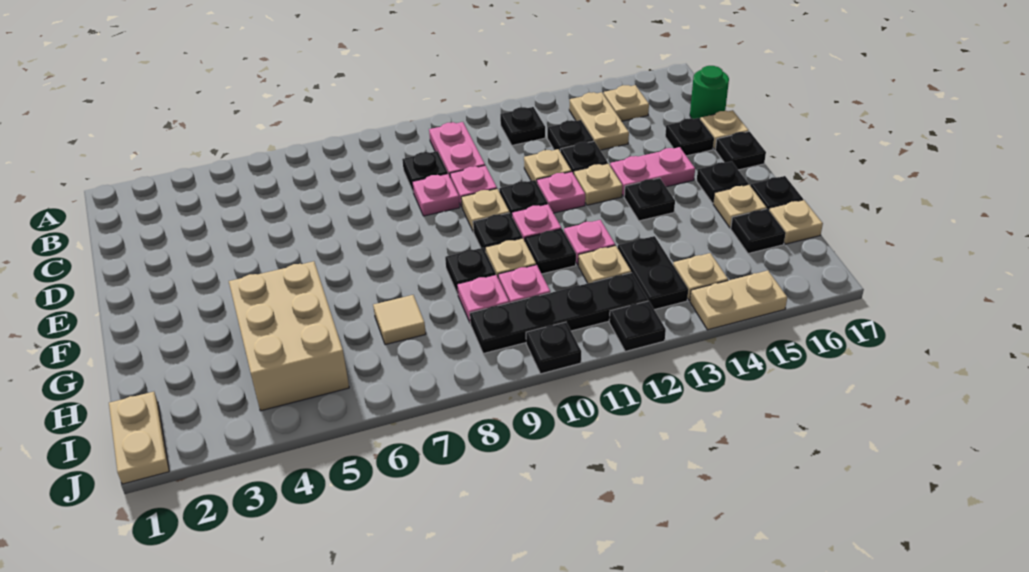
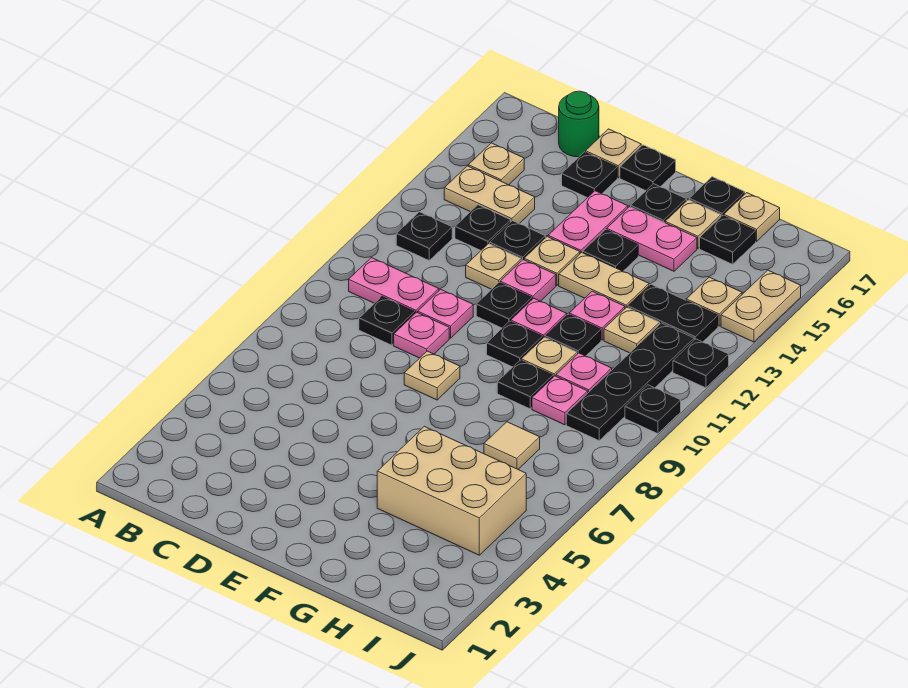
tan plate E10 level 1 -> tan plate E8 level 1
none -> pink plate F15:G15 level 1
tan plate I1:J1 level 1 -> tan plate F13:G13 level 1

